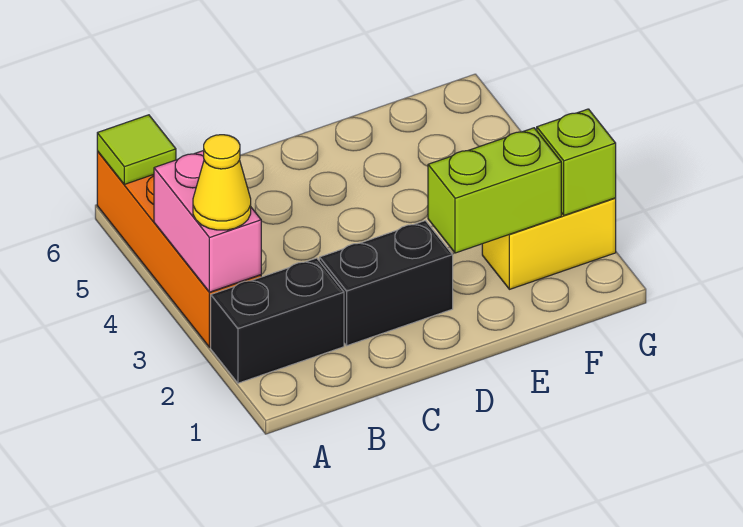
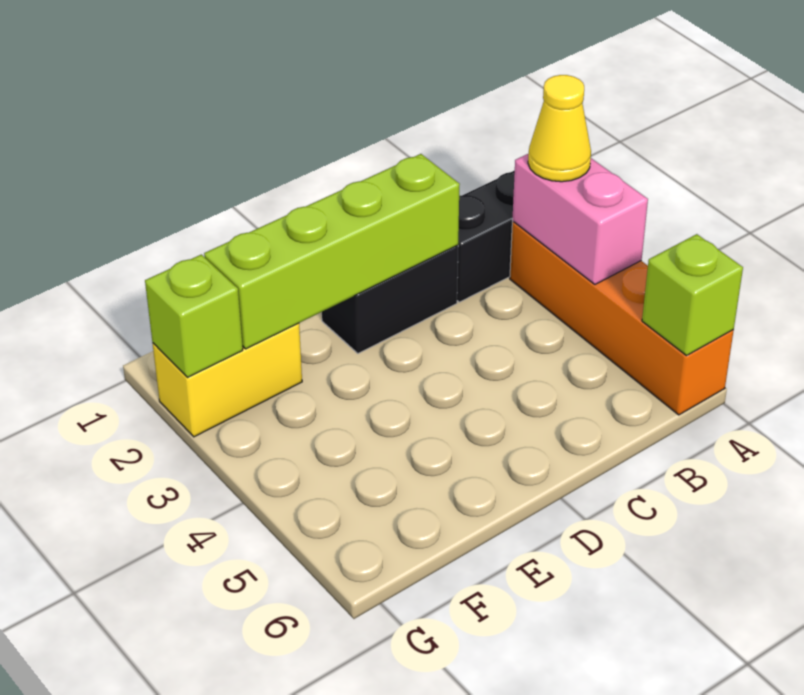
lime tile A6 level 2 -> lime brick A6 level 2
lime brick E2:F2 level 2 -> lime brick C2:F2 level 2

